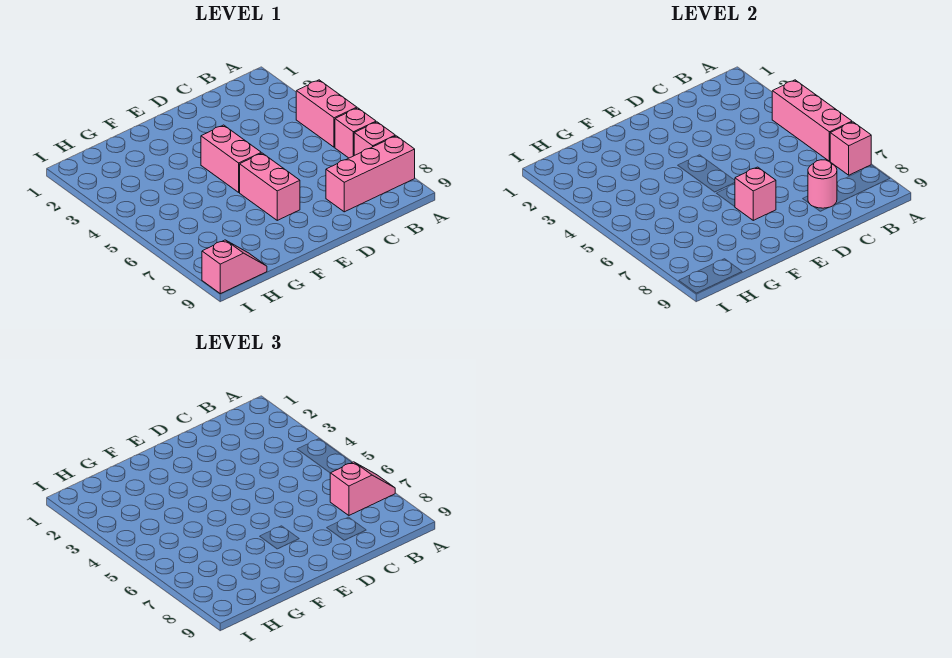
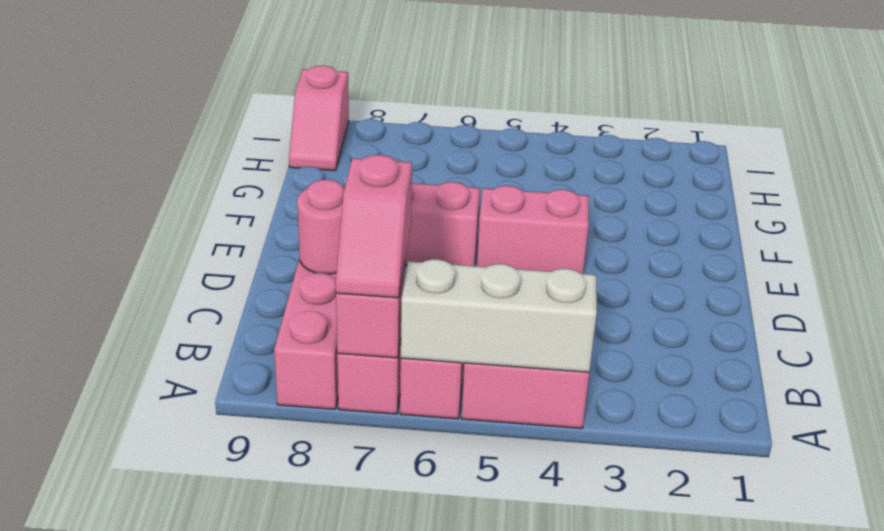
pink brick A4:A6 level 2 -> white brick A4:A6 level 2
pink brick E7 level 2 -> none

